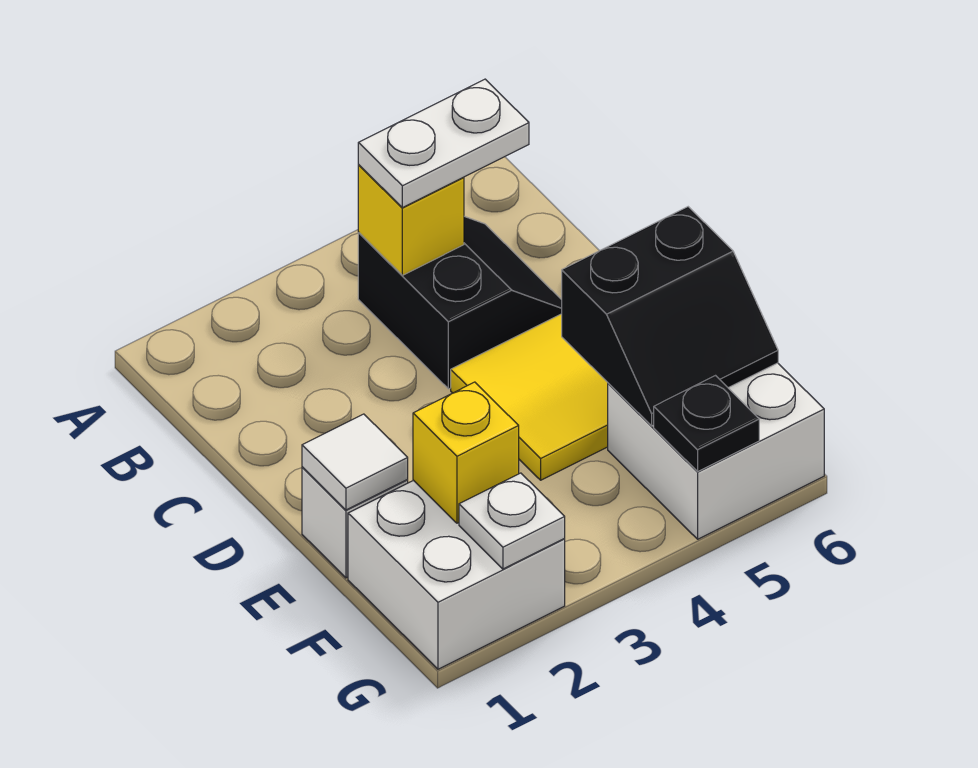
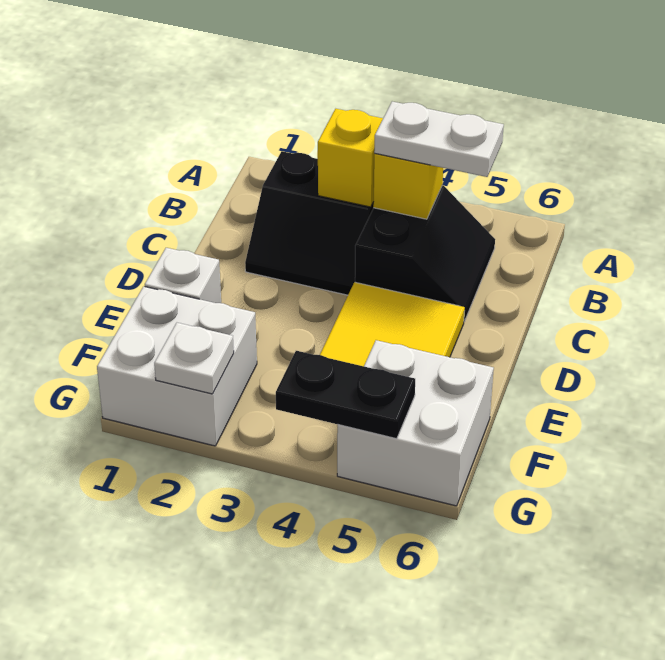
white tile E1 level 2 -> none
black slope E5:F6 level 2 top E -> black slope B2:C3 level 1 top B
yellow brick F2 level 2 -> yellow brick B3 level 2
black plate G5 level 2 -> black plate G4:G5 level 2

